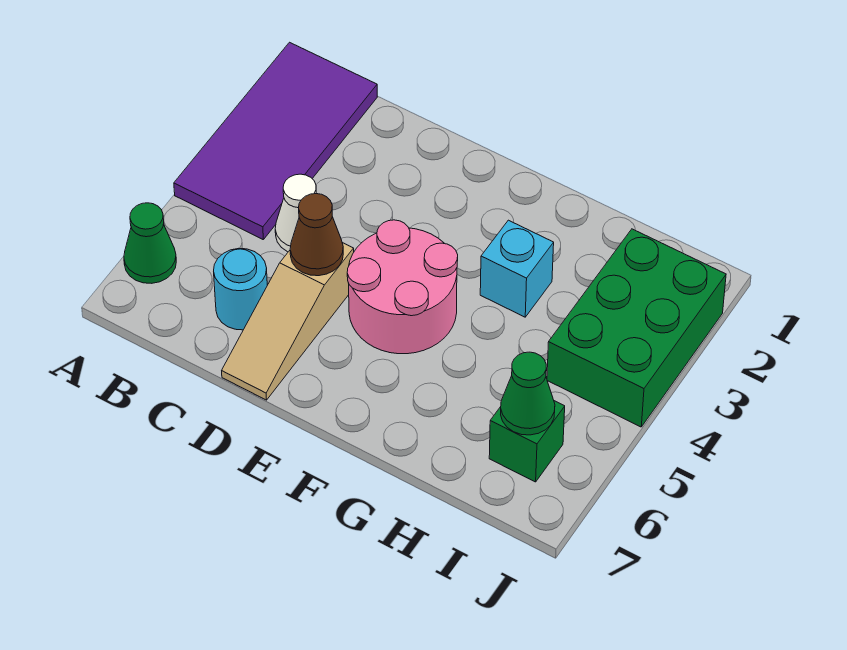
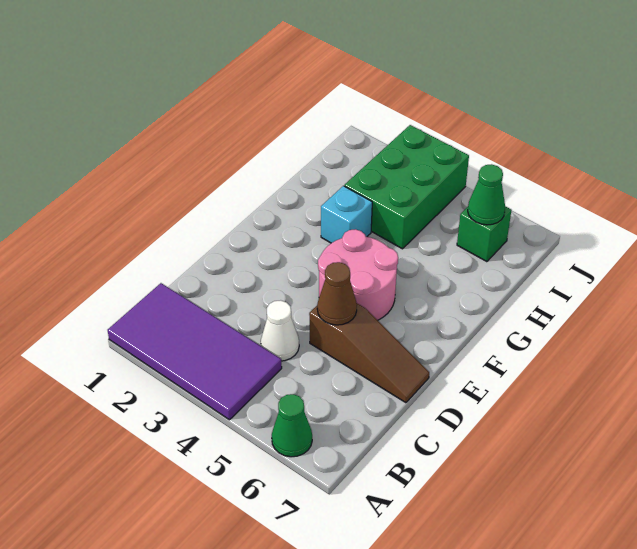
cyan round brick C6 level 1 -> none
tan slope D5:D7 level 1 top 5 -> brown slope D5:D7 level 1 top 5
green brick I2:J4 level 1 -> green brick H3:J4 level 1

